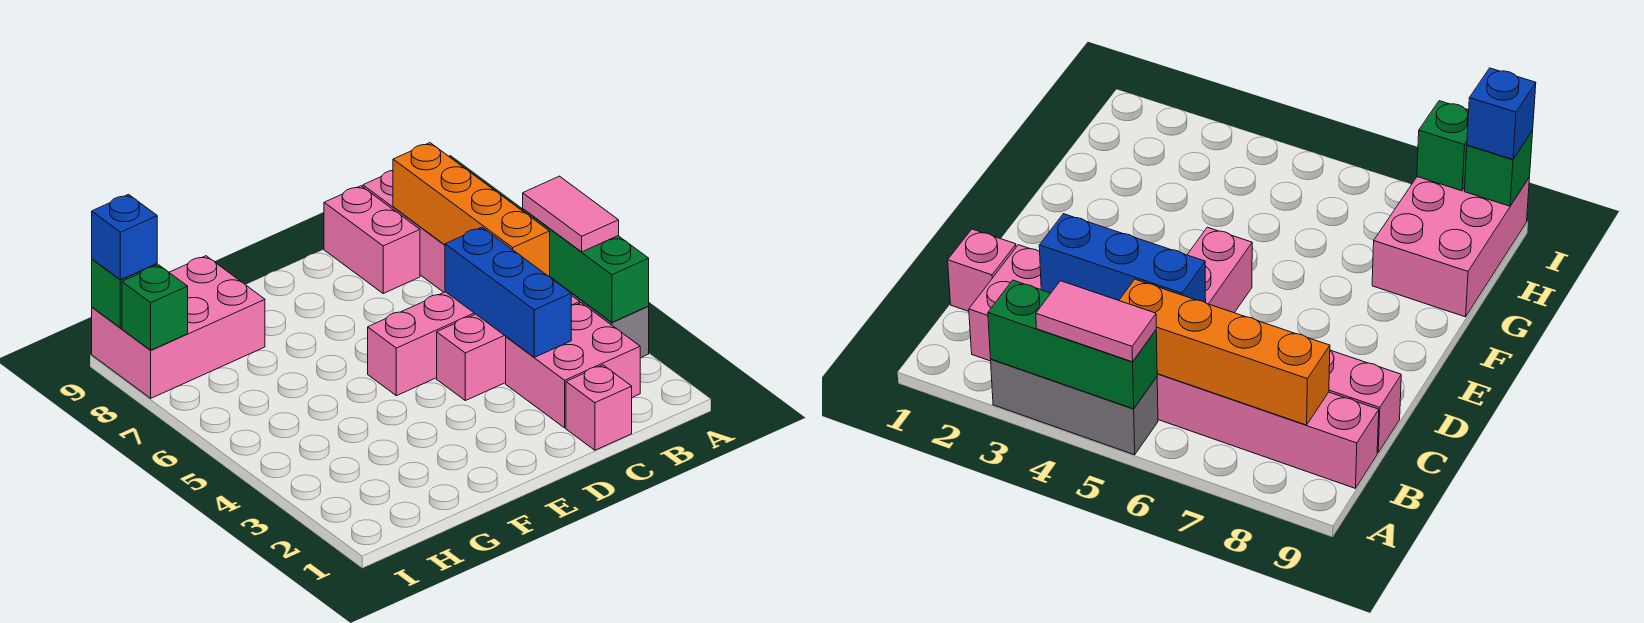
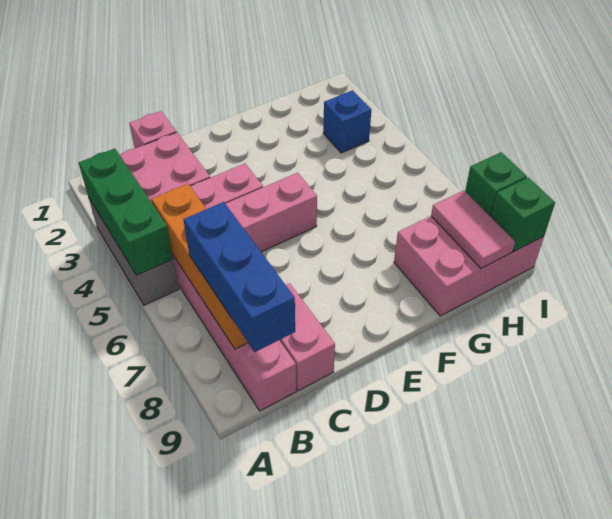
pink tile A4:A5 level 3 -> pink tile H8:H9 level 2
blue brick C3:C5 level 2 -> blue brick B7:B9 level 3
blue brick I9 level 3 -> blue brick H3 level 1

